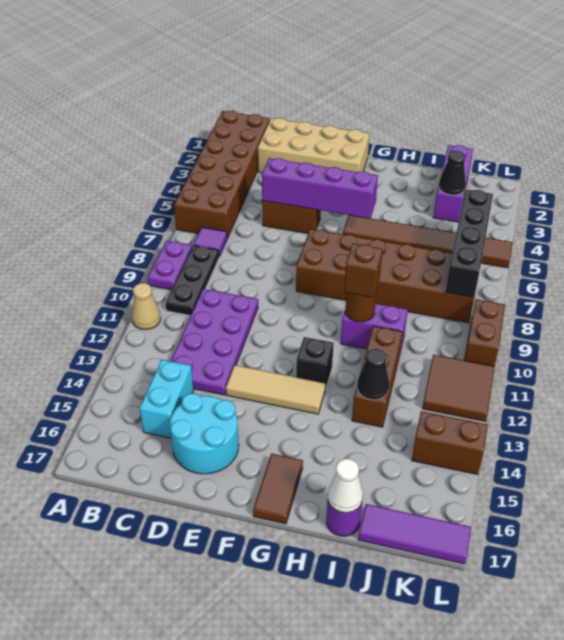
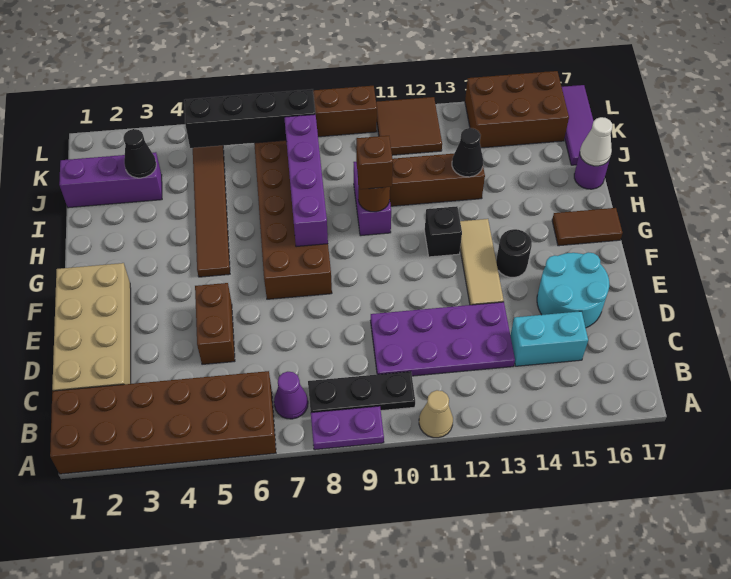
purple tile B7 level 1 -> purple cone B7 level 1
purple brick D5:G5 level 2 -> purple brick G8:J8 level 2
none -> black round brick F14 level 1
brown brick K14:L14 level 1 -> brown brick K14:L16 level 1

